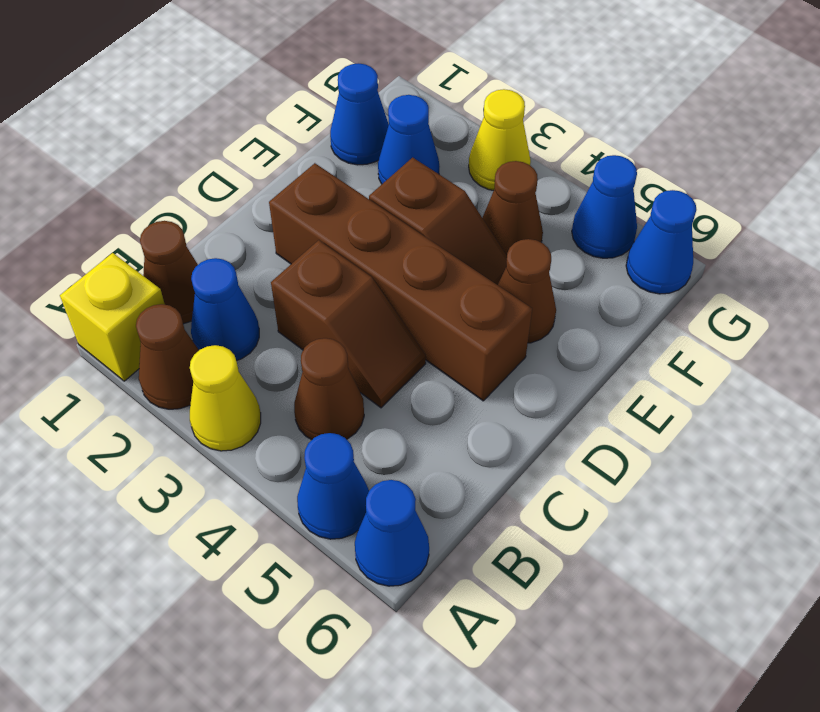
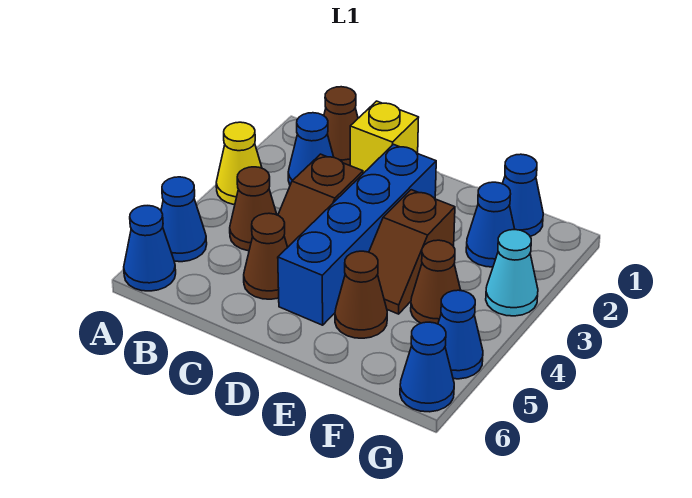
yellow brick A1 level 1 -> yellow brick C1 level 1
brown cone A2 level 1 -> brown cone C5 level 1
brown brick D2:D5 level 1 -> blue brick D2:D5 level 1
yellow cone G3 level 1 -> cyan cone G3 level 1

